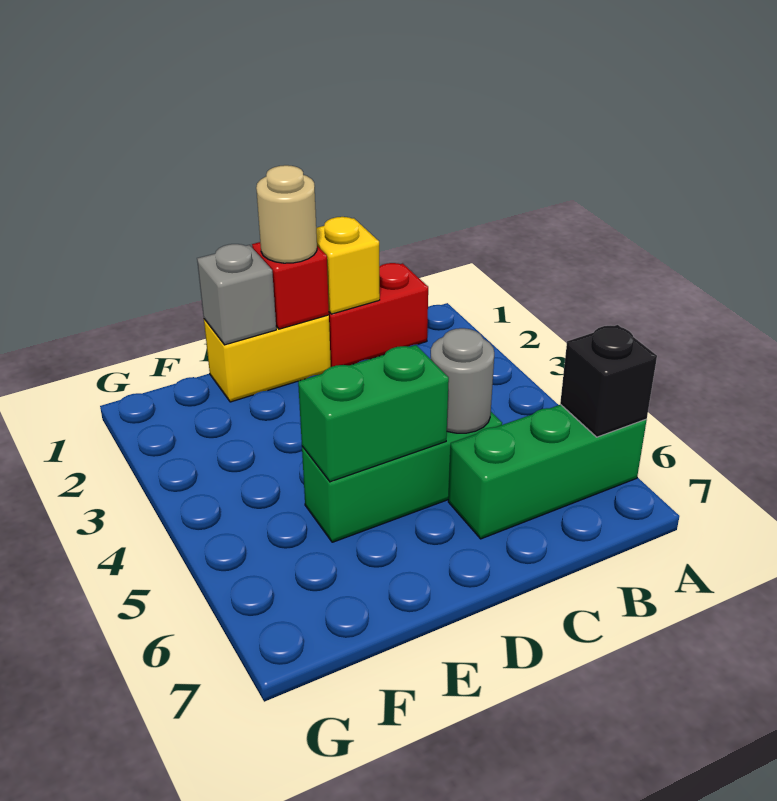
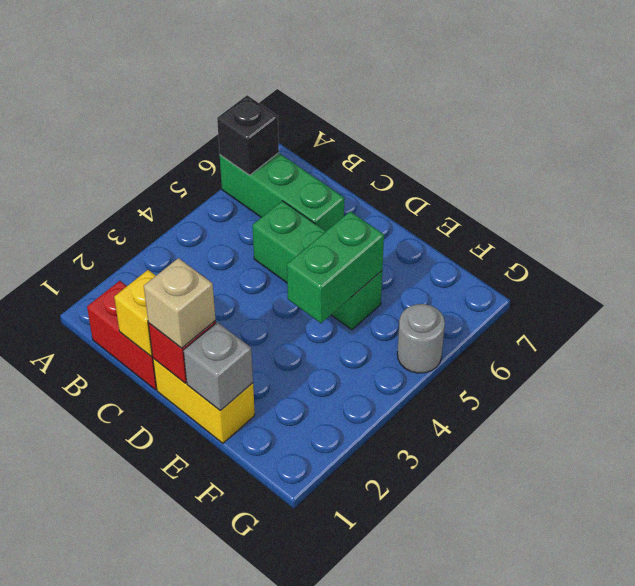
grey round brick C5 level 2 -> grey round brick G5 level 1
tan round brick D1 level 3 -> tan brick D1 level 3
green brick D5:E5 level 2 -> green brick E4:E5 level 2

